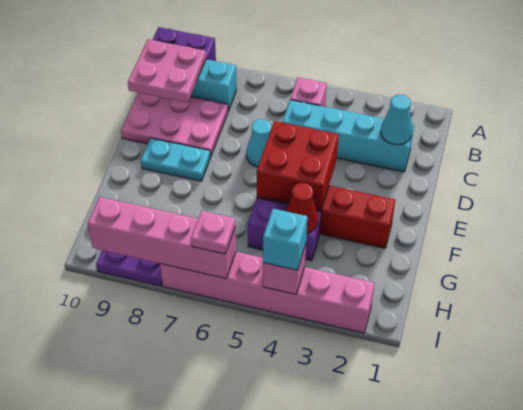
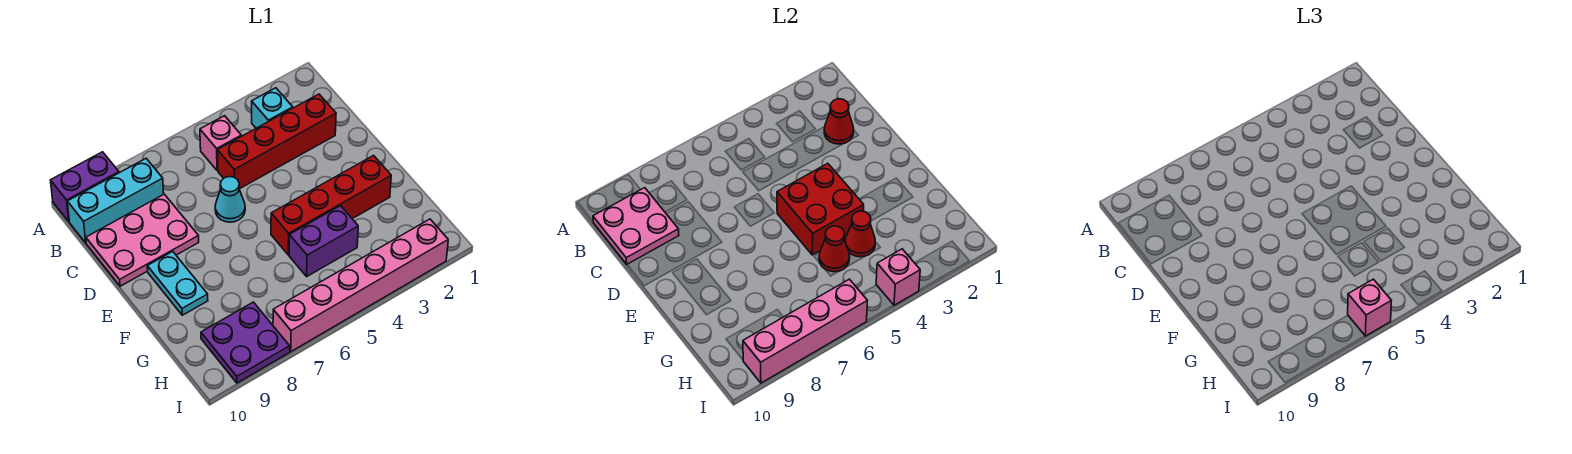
cyan brick C2:C5 level 1 -> red brick C2:C5 level 1
cyan cone C2 level 2 -> red cone C2 level 2
cyan plate E8:E9 level 1 -> cyan plate E9:F9 level 1
none -> red cone G5 level 2
cyan brick I4 level 3 -> cyan brick B3 level 1
pink plate I6 level 3 -> pink brick I6 level 3

